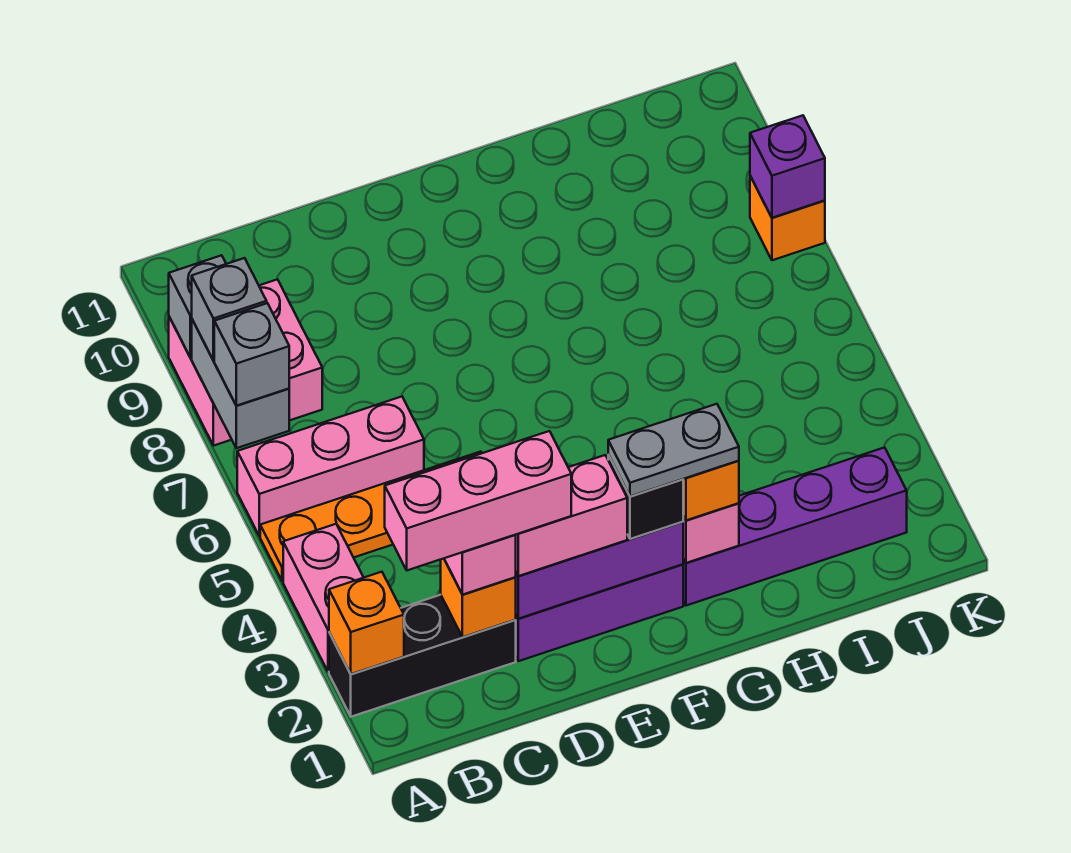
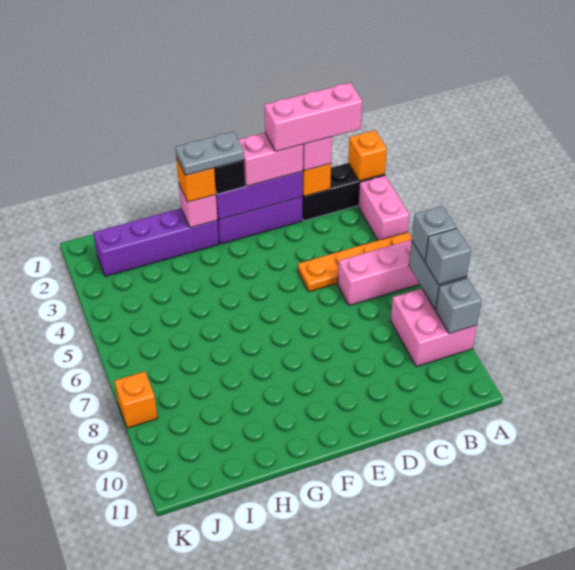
purple brick K8 level 2 -> none

